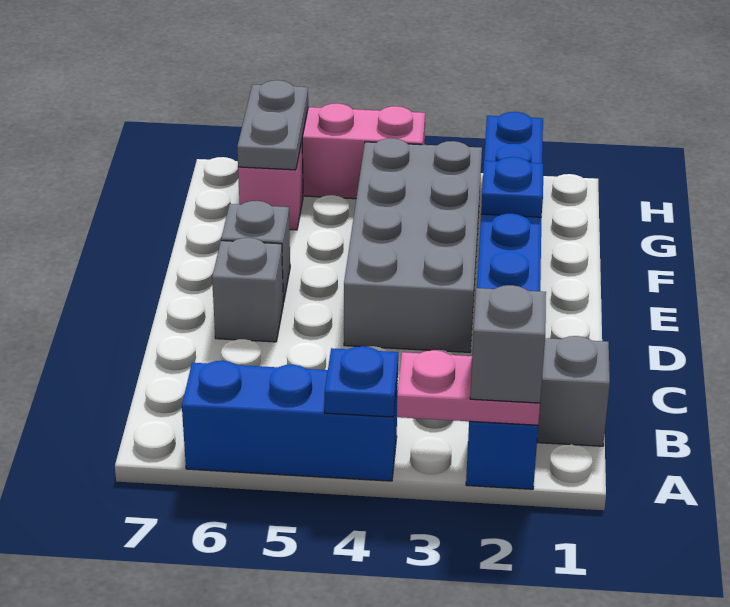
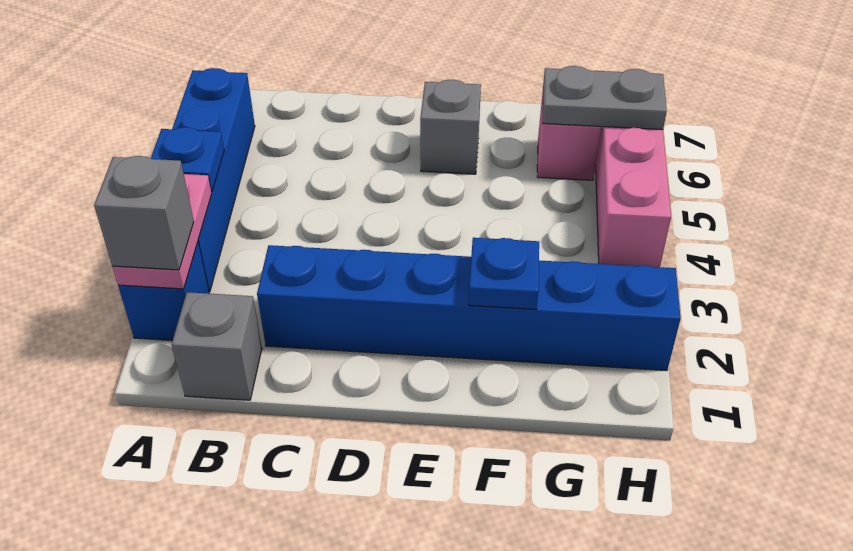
blue brick A4:A6 level 1 -> blue brick A3:A6 level 1
grey brick D3:G4 level 1 -> none
grey brick D6 level 1 -> none

